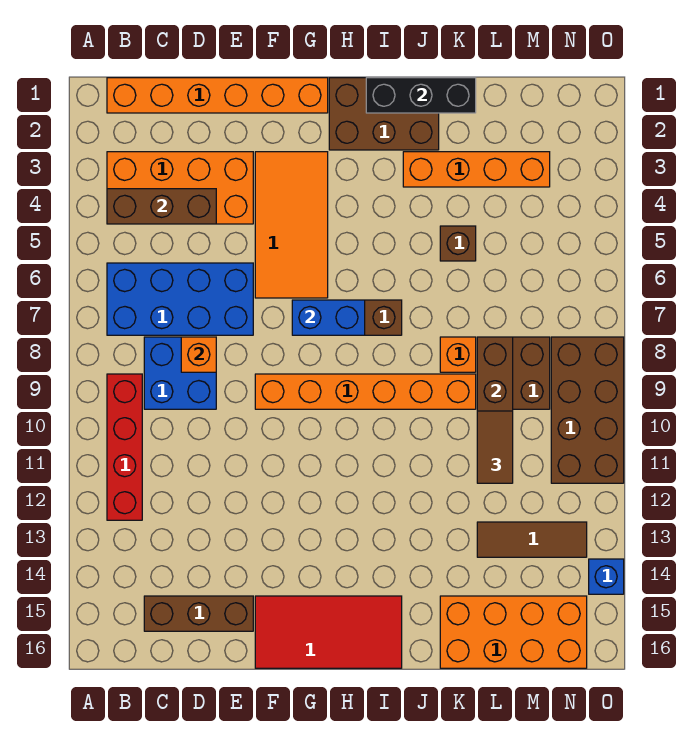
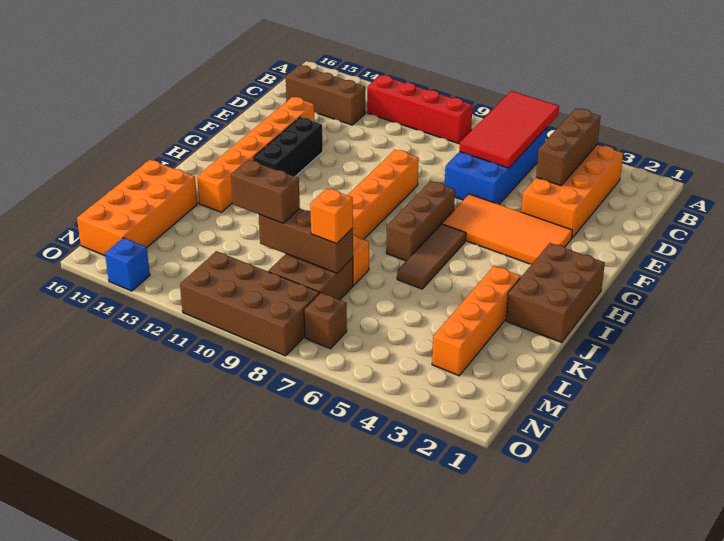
orange brick B1:G1 level 1 -> orange brick E14:J14 level 1
blue brick C8:D9 level 1 -> none
brown brick C15:E15 level 1 -> brown brick C13:C15 level 1
orange brick D8 level 2 -> orange brick L8 level 3
red tile F15:I16 level 1 -> red tile A6:D7 level 2
blue brick G7:H7 level 2 -> none
black brick I1:K1 level 2 -> black brick F13:H13 level 1
brown brick K5 level 1 -> brown brick N7 level 1
brown tile L10:L11 level 3 -> brown brick L10:L11 level 3
brown tile L13:N13 level 1 -> brown tile H6:J6 level 1

